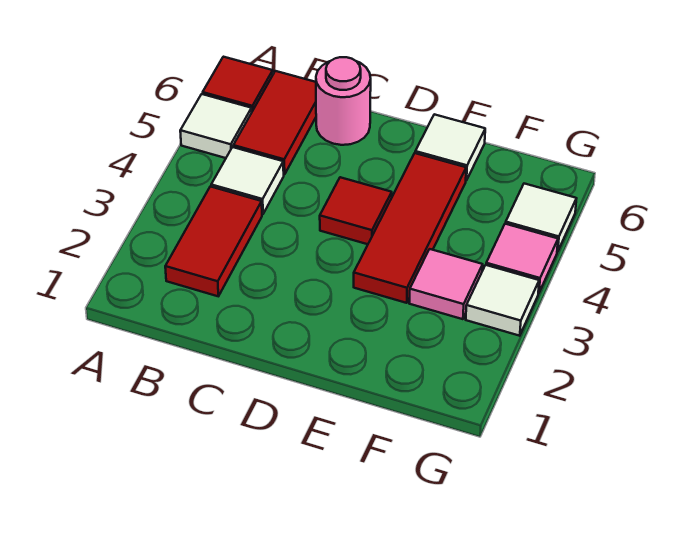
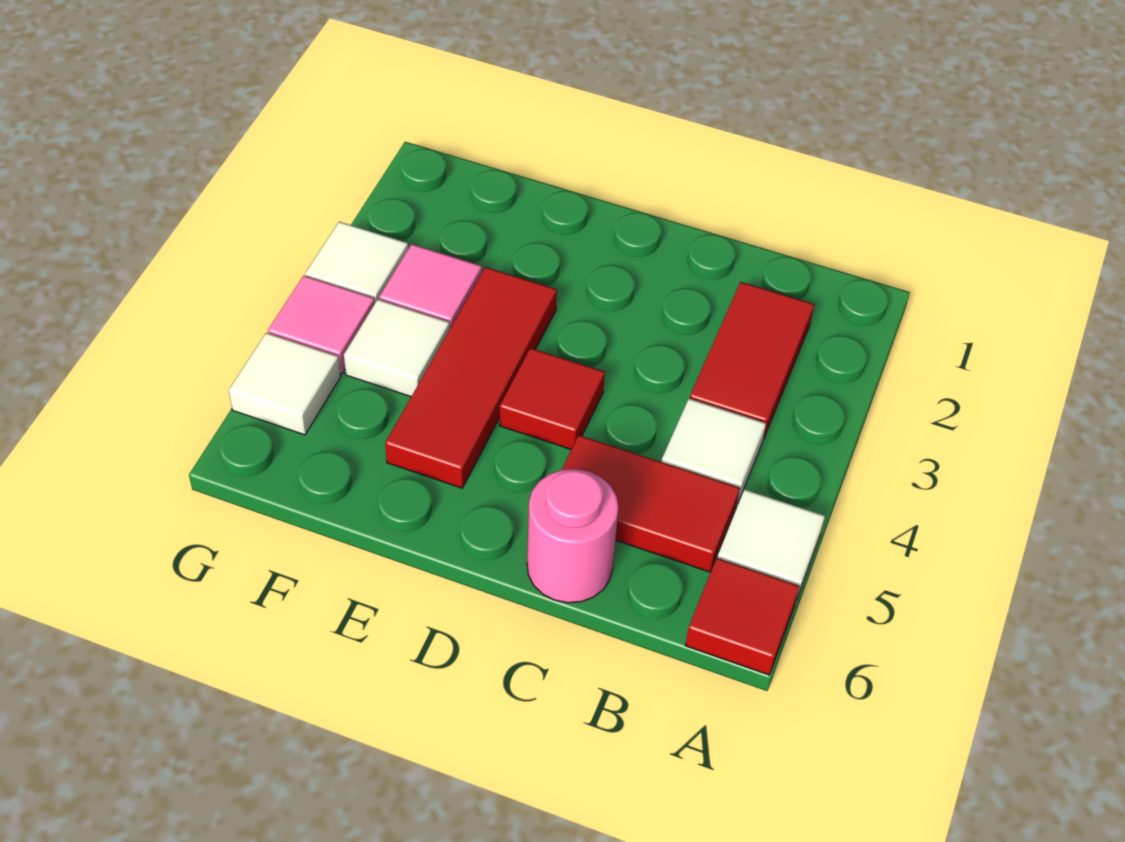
red tile B5:B6 level 1 -> red tile B5:C5 level 1
white tile E6 level 1 -> white tile F4 level 1

